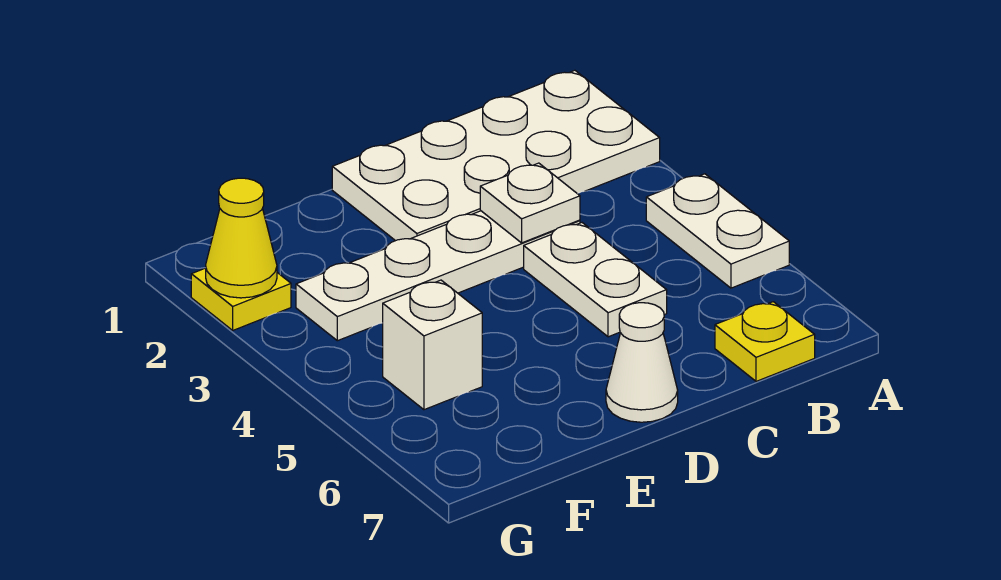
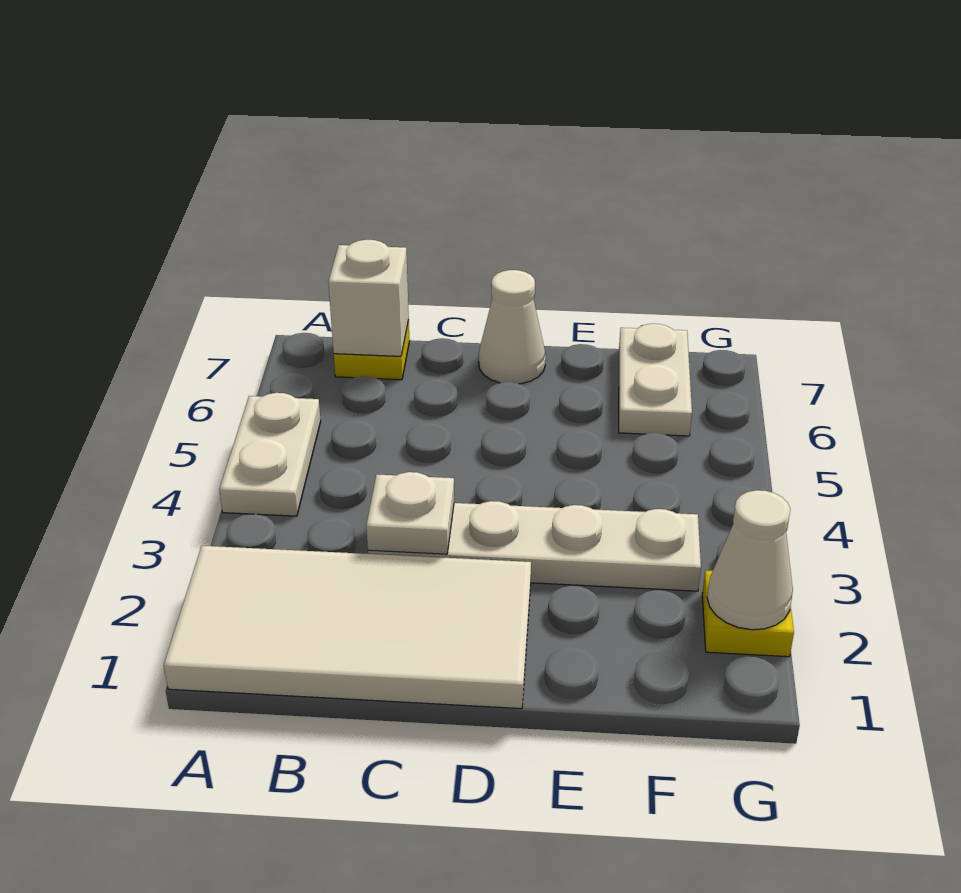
white plate A1:D2 level 1 -> white tile A1:D2 level 1
white plate C4:C5 level 1 -> white plate F6:F7 level 1
white brick F5 level 1 -> white brick B7 level 2
yellow cone G2 level 2 -> white cone G2 level 2

